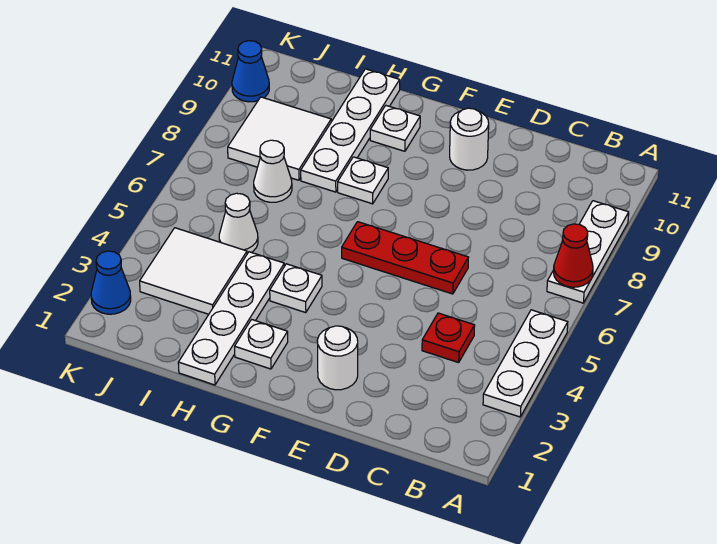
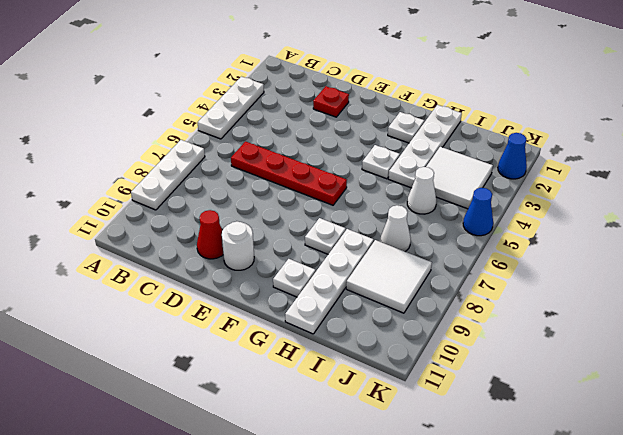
red cone A7 level 2 -> red cone D10 level 1
red plate C4 level 1 -> red plate D2 level 1
red plate D6:F6 level 1 -> red plate C6:F6 level 1
white round brick E2 level 1 -> none
blue cone K10 level 1 -> blue cone K5 level 1

